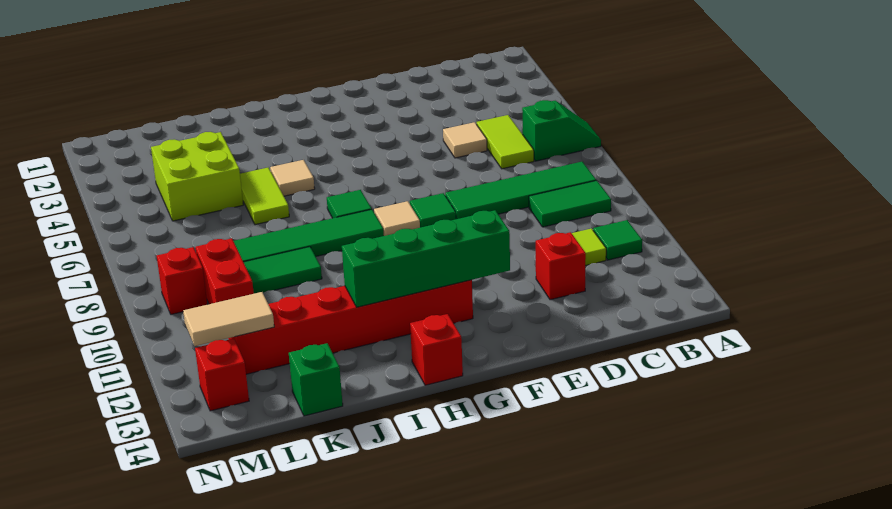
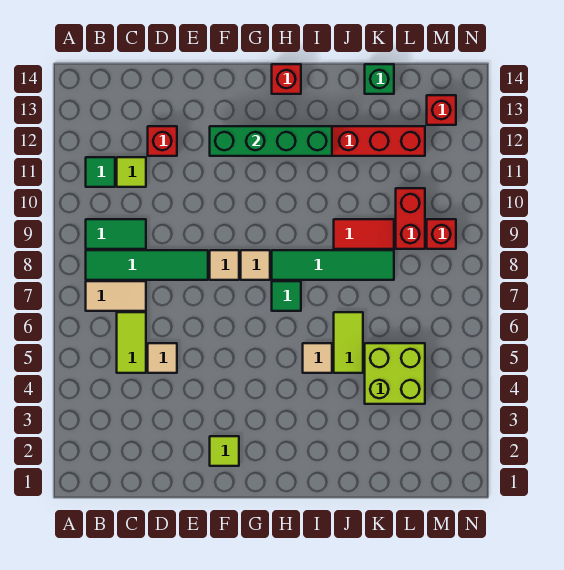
green slope A6:B6 level 1 top B -> none
none -> lime tile F2 level 1
green tile F8 level 1 -> tan tile F8 level 1
green tile J9:K9 level 1 -> red tile J9:K9 level 1
tan tile L12:M12 level 2 -> tan tile B7:C7 level 1

